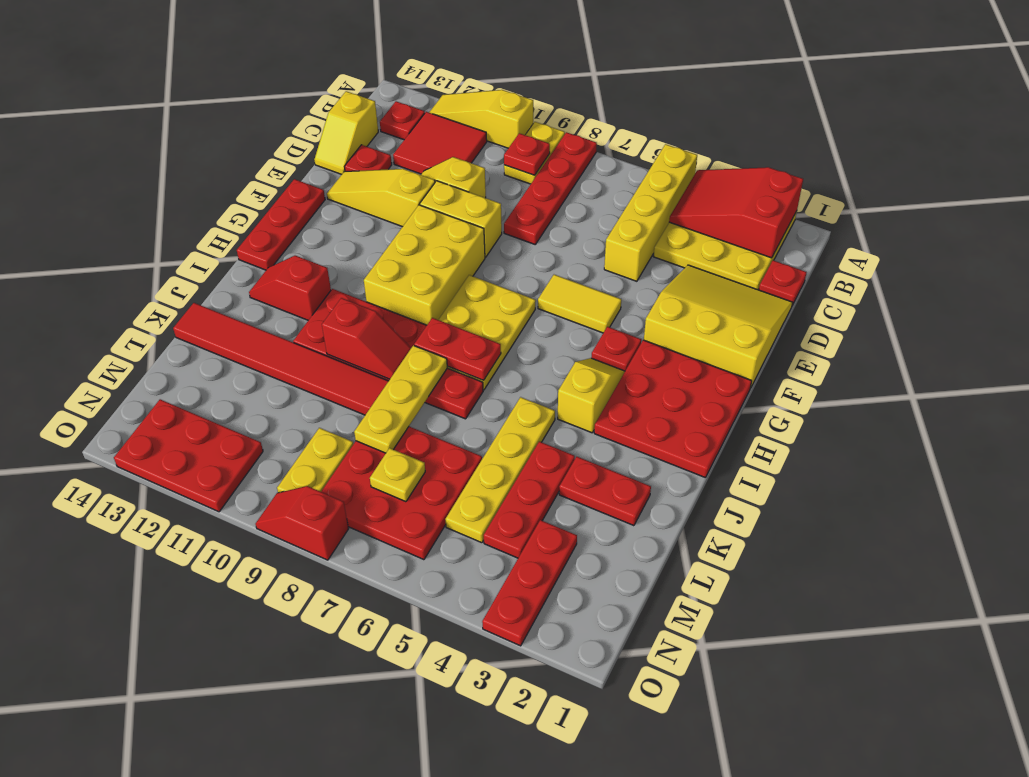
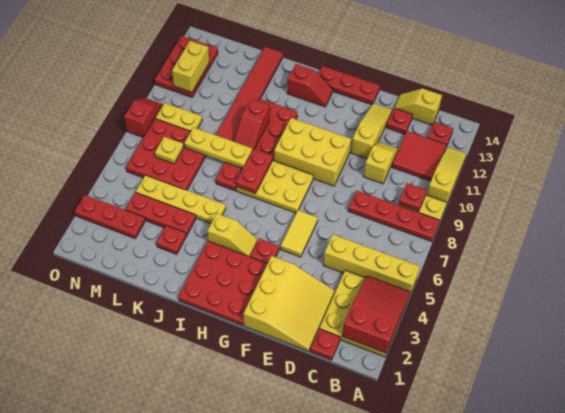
yellow brick E9:E10 level 1 -> yellow brick N11:N12 level 2
red slope I12:I13 level 1 top 12 -> red slope H13:I13 level 1 top I
red plate K2:K3 level 1 -> red plate K3 level 1

